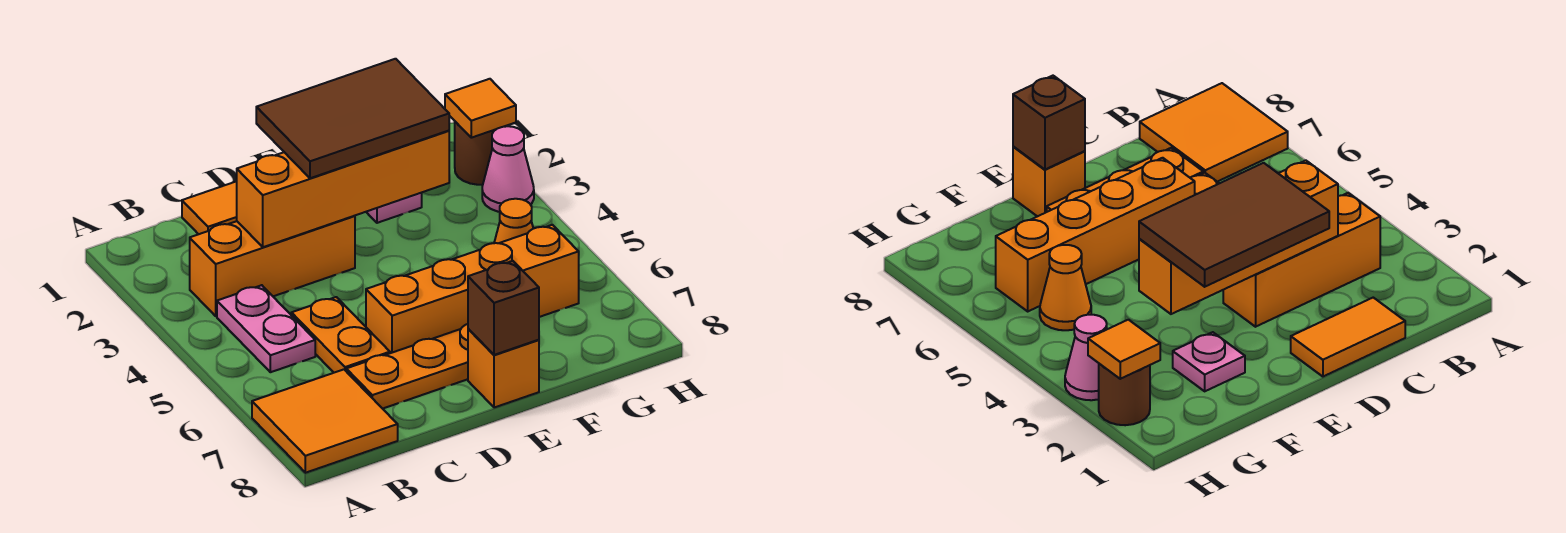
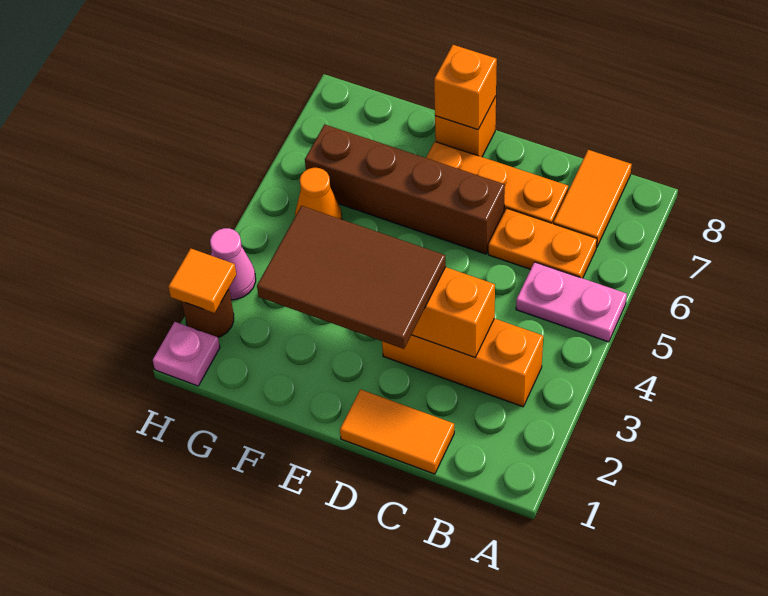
orange tile A7:B8 level 1 -> orange tile B7:B8 level 1
pink plate B4:B5 level 1 -> pink plate A5:B5 level 1
orange plate C5:C6 level 1 -> orange plate B6:C6 level 1
orange brick D6:G6 level 1 -> brown brick D6:G6 level 1
brown brick E8 level 2 -> orange brick E8 level 2
pink plate F2 level 1 -> pink plate H1 level 1

